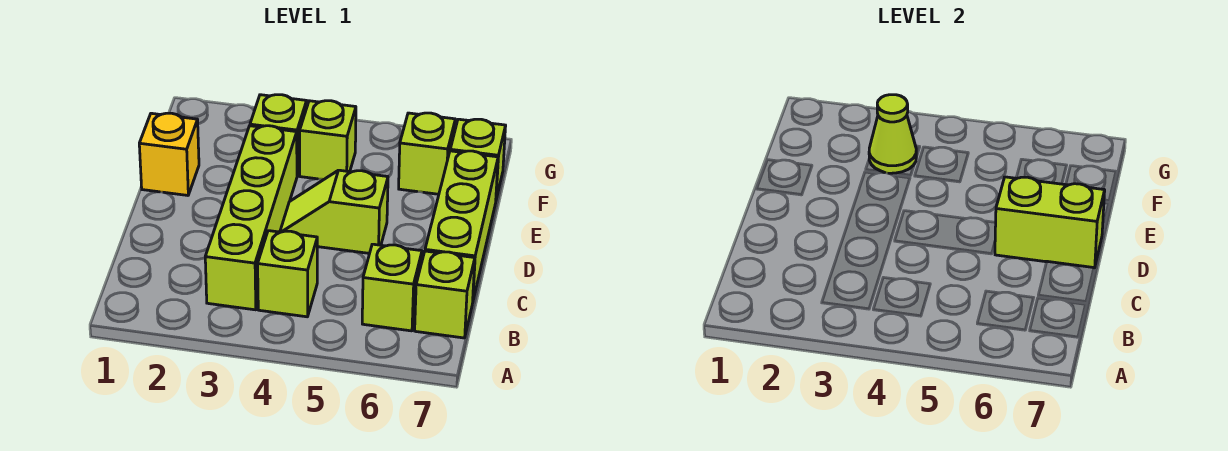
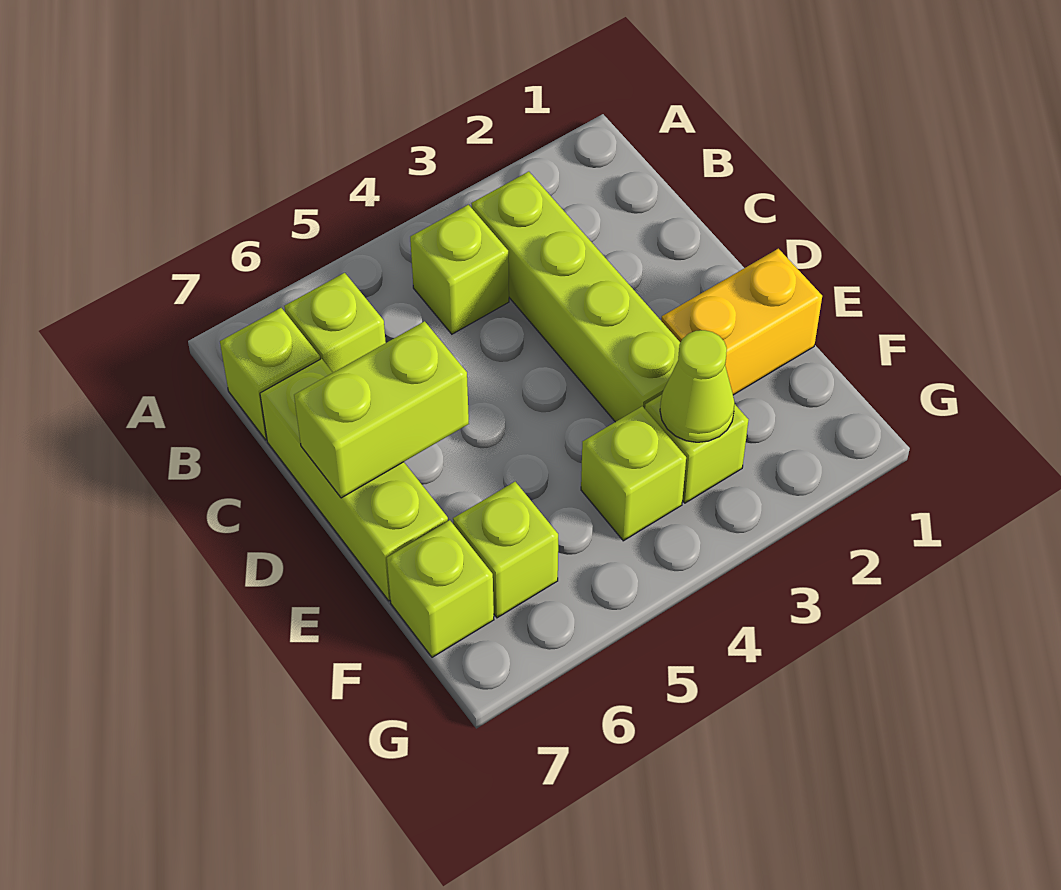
lime slope D4:D5 level 1 top 5 -> none
yellow brick E1 level 1 -> yellow brick E1:E2 level 1

